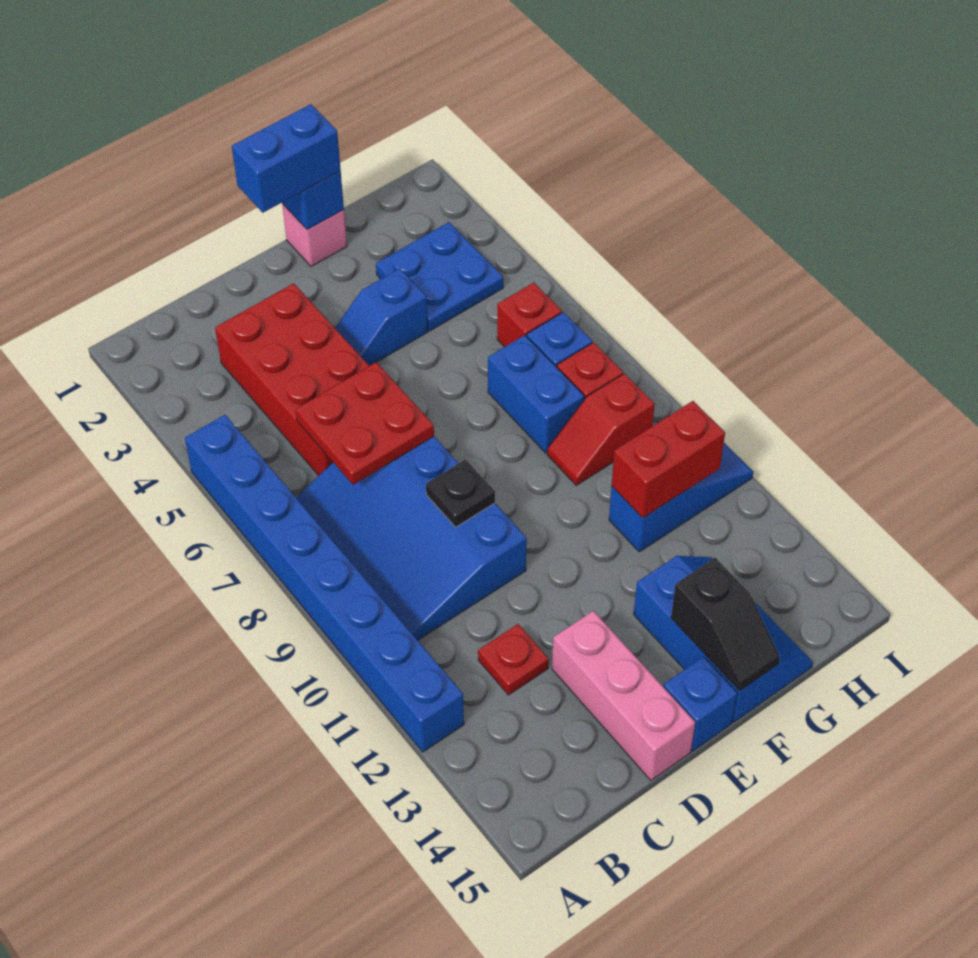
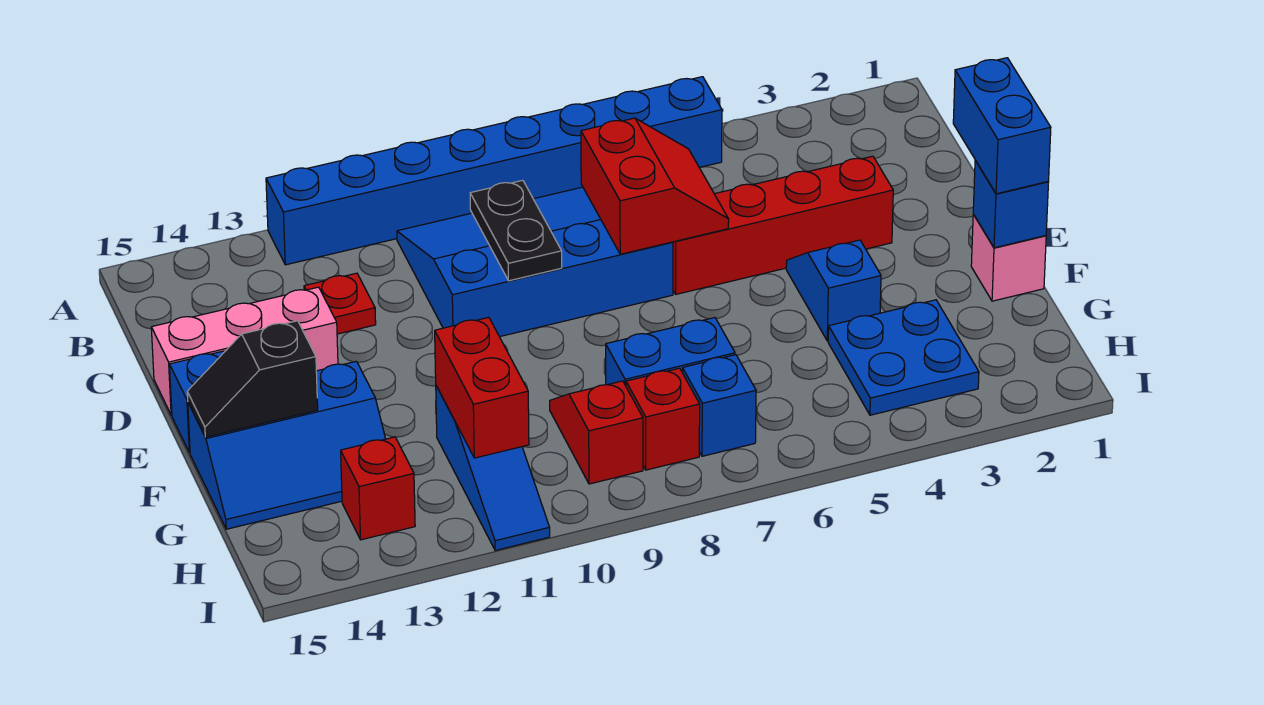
red brick C3:D6 level 1 -> red brick D3:D6 level 1
red plate C6:D7 level 2 -> red slope C6:D7 level 2 top 7
black plate D9 level 2 -> black plate C9:D9 level 2
red brick H6 level 1 -> red brick H13 level 1

